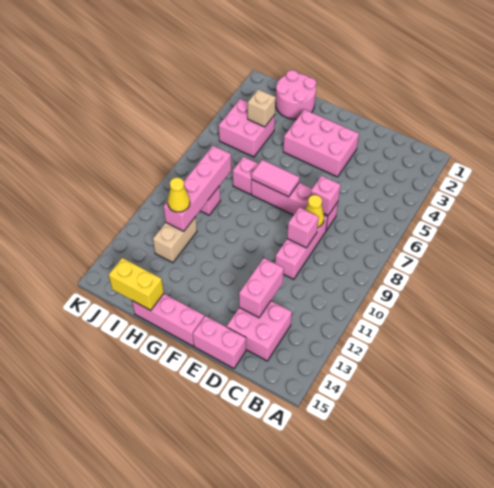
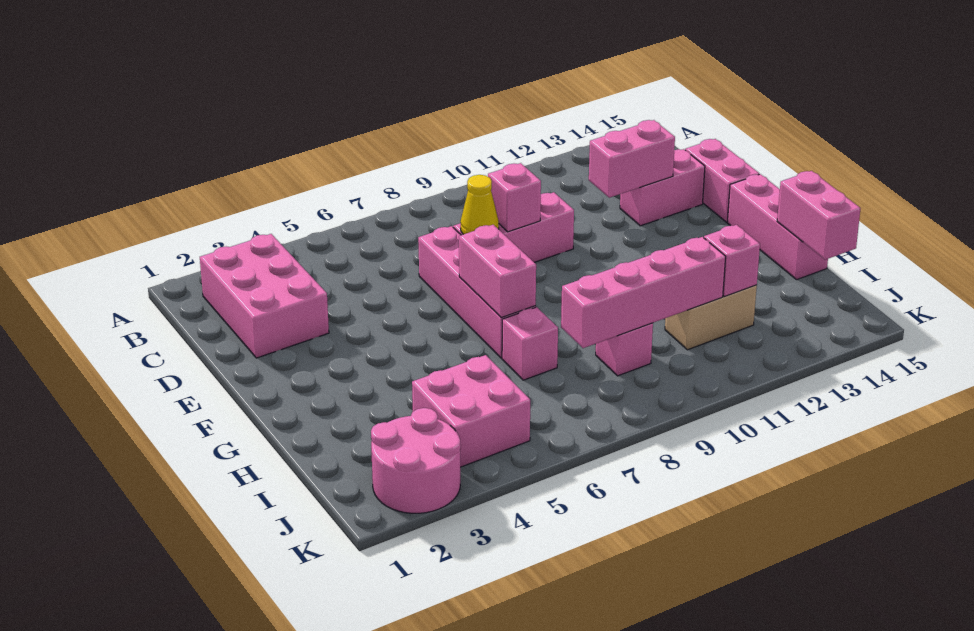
pink brick C13:D14 level 1 -> pink brick D13:D14 level 1
pink brick D7 level 2 -> pink brick I12 level 2
pink brick E3:G4 level 1 -> pink brick B2:D3 level 1
pink tile F7:G7 level 2 -> pink brick F7:G7 level 2
pink round brick H1:I2 level 1 -> pink round brick J2:K3 level 1
yellow brick H15:I15 level 2 -> pink brick H15:I15 level 2
tan brick I4 level 2 -> none
yellow cone I11 level 3 -> none

